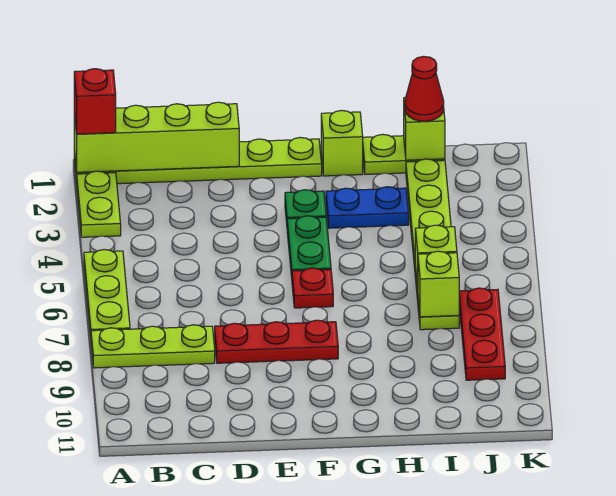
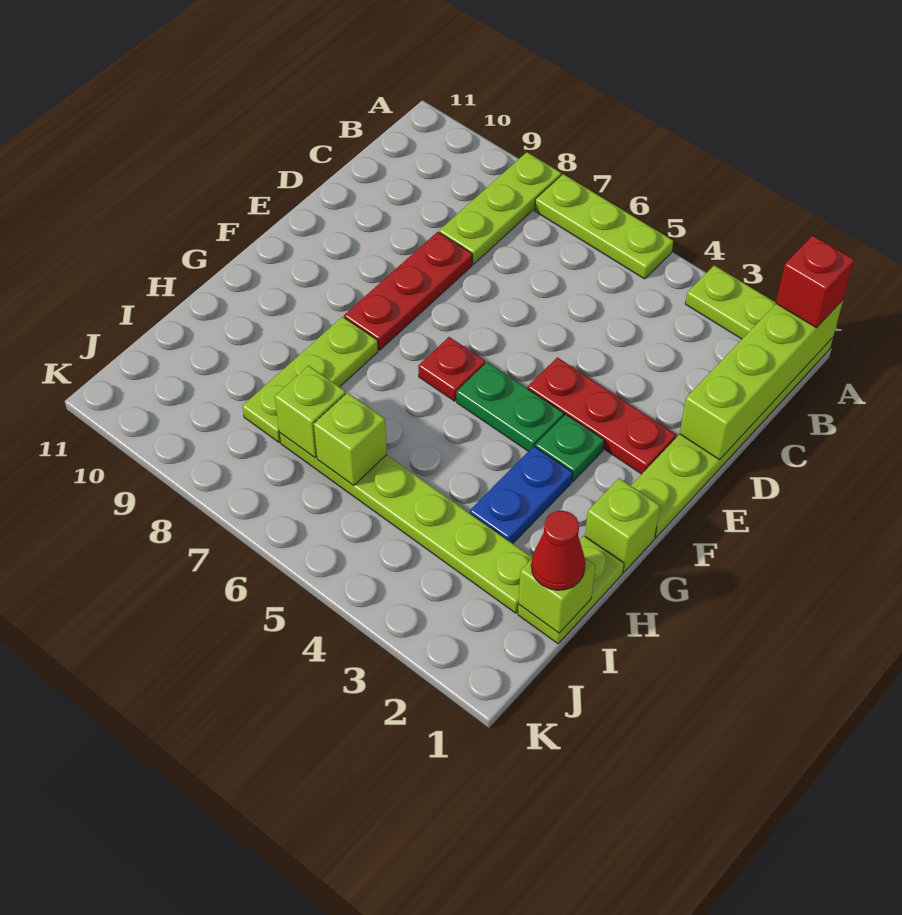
none -> lime plate G8:I8 level 1
red plate J7:J9 level 1 -> red plate E2:E4 level 1

